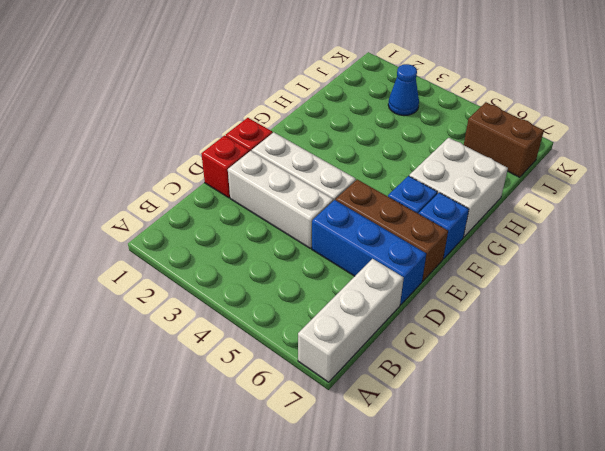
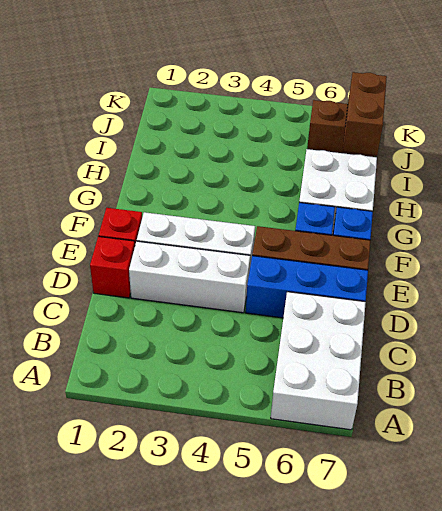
white brick A7:C7 level 1 -> white brick A6:C7 level 1
none -> brown brick I7:J7 level 2
blue cone J3 level 1 -> none

